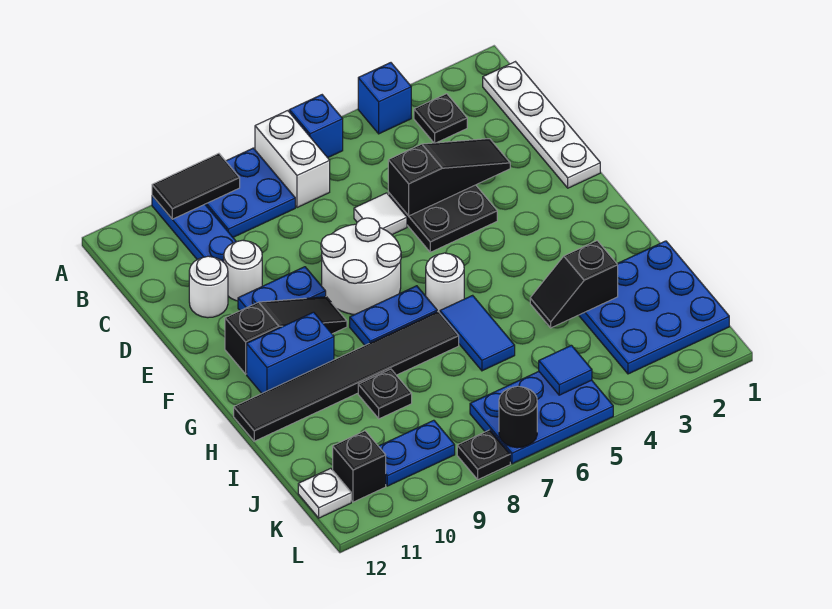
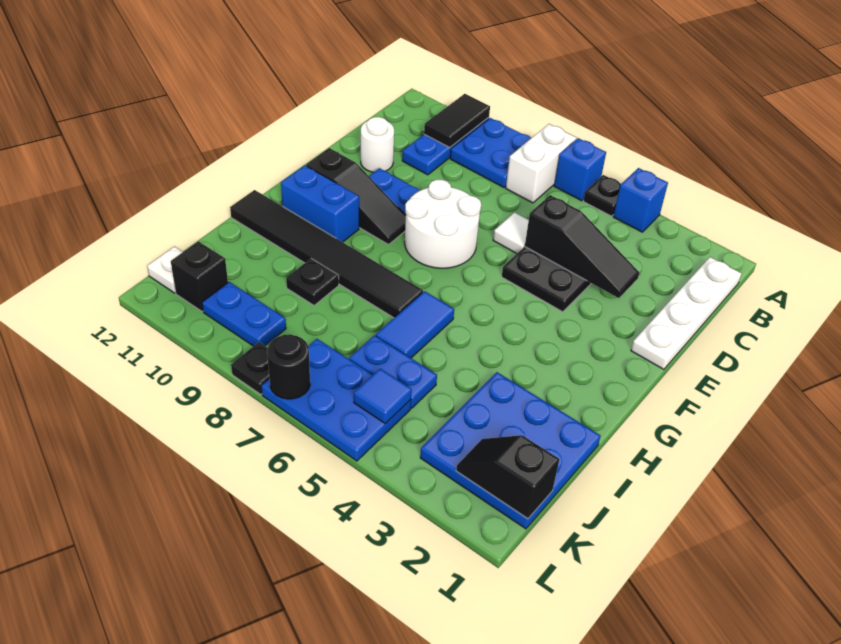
black tile A9:A10 level 2 -> black tile A10:B10 level 2
black plate B3 level 1 -> black plate A5 level 1
white round brick D10 level 1 -> none
white round brick G6 level 1 -> none
blue plate G7:G8 level 1 -> blue plate J5:J6 level 1
black slope I3:I4 level 2 top 3 -> black slope K1:K2 level 2 top 1

